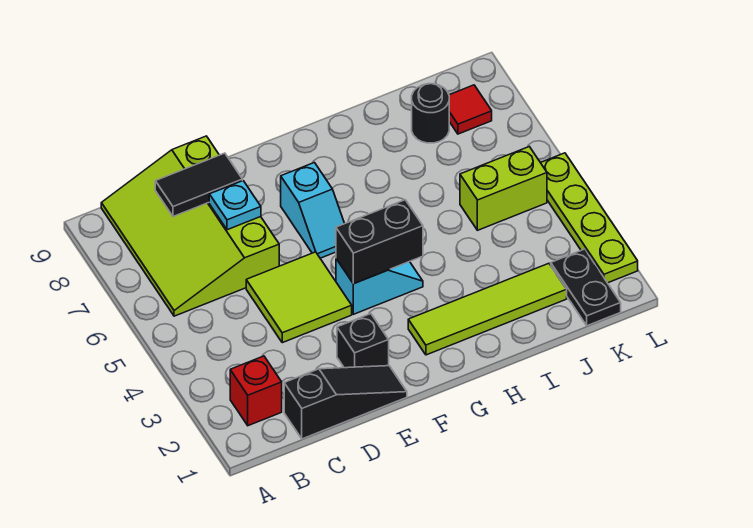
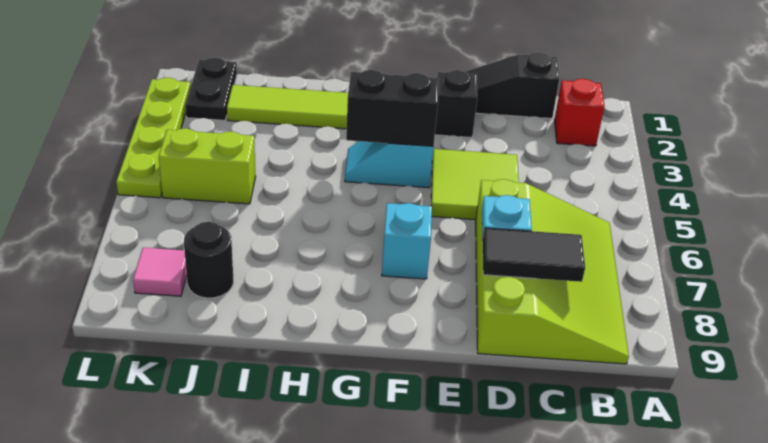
red tile K8 level 1 -> pink tile K8 level 1

